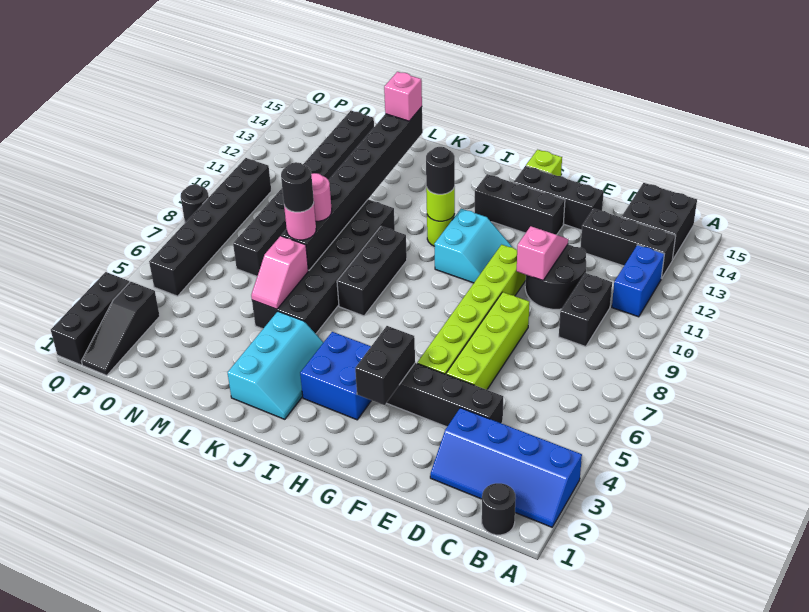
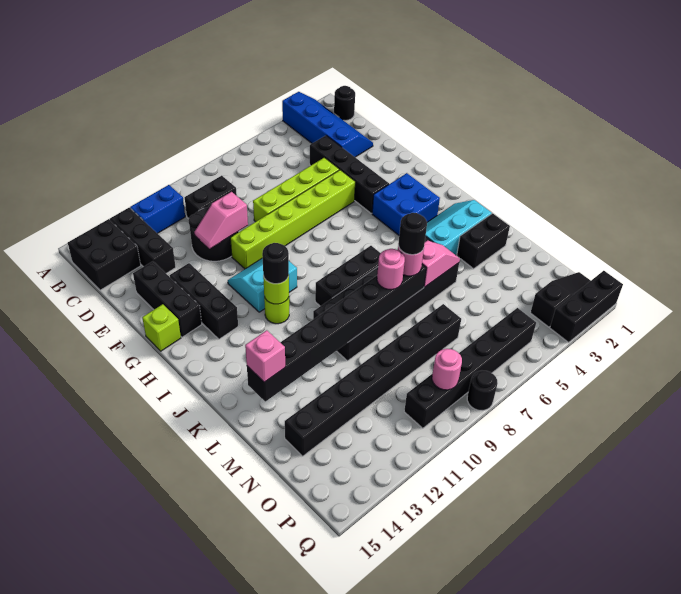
black brick G3:G4 level 2 -> black brick L2:L3 level 1
none -> pink round brick P9 level 2

